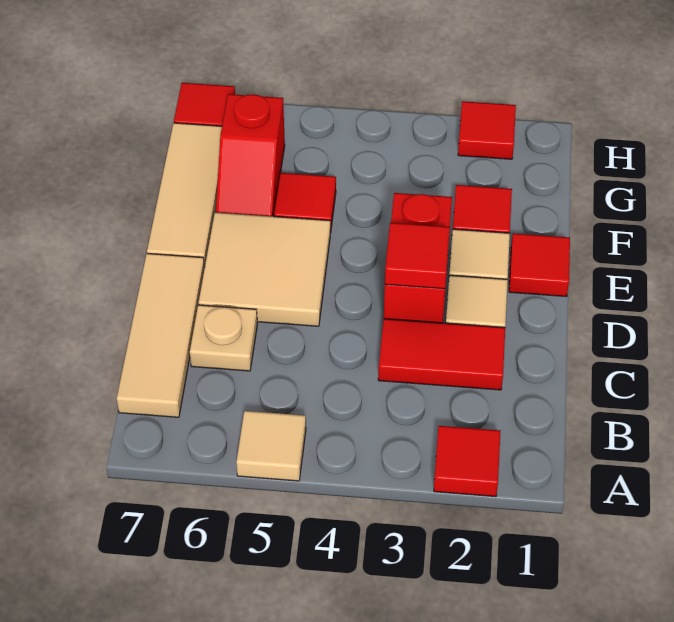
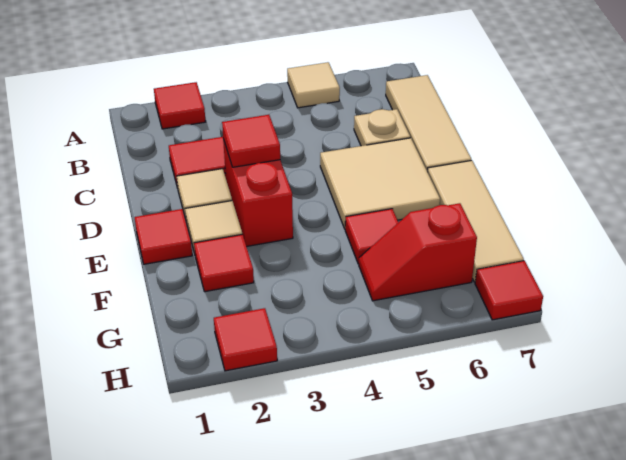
red slope F6:G6 level 1 top G -> red slope G5:G6 level 1 top 6

